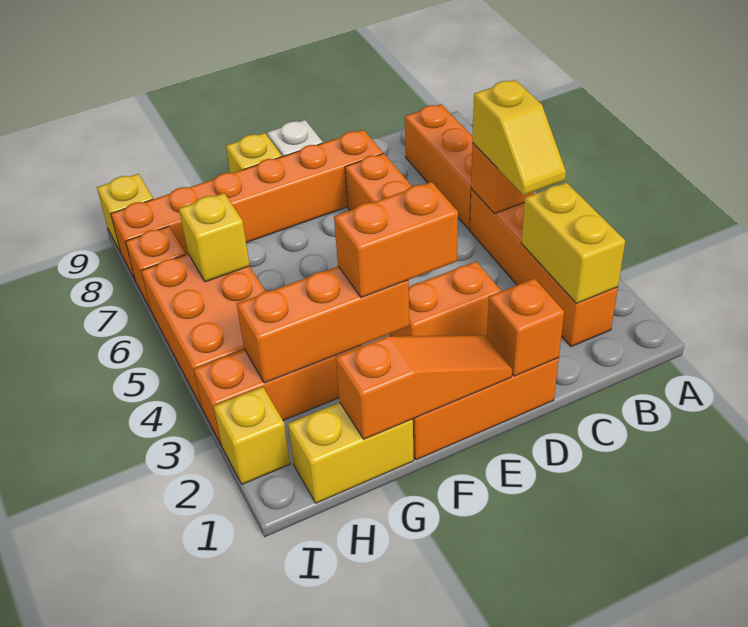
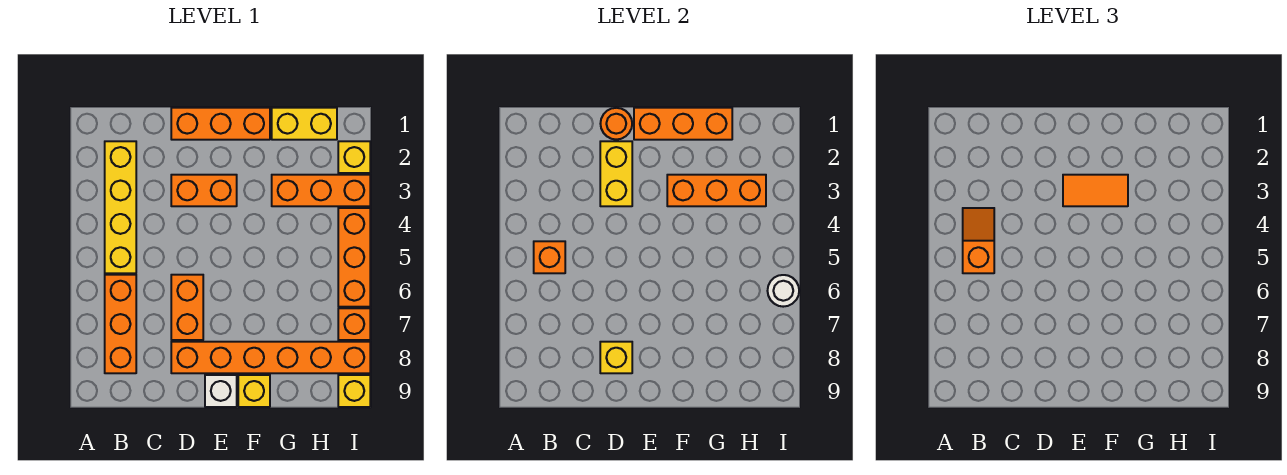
orange brick B2:B5 level 1 -> yellow brick B2:B5 level 1
yellow brick B2:B3 level 2 -> yellow brick D2:D3 level 2
yellow slope B4:B5 level 3 top 5 -> orange slope B4:B5 level 3 top 5
orange brick D1 level 2 -> orange round brick D1 level 2
orange slope E1:G1 level 2 top G -> orange brick E1:G1 level 2
orange brick E3:F3 level 3 -> orange tile E3:F3 level 3
orange brick H4:I6 level 1 -> orange brick I4:I6 level 1
yellow brick H6 level 2 -> yellow brick D8 level 2
none -> white round brick I6 level 2

